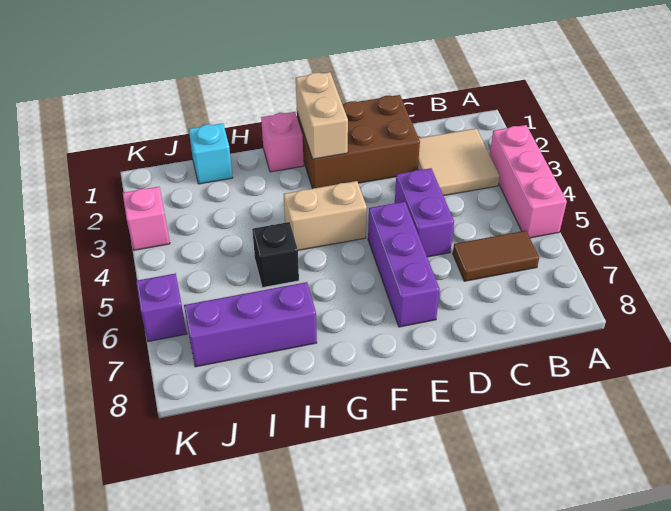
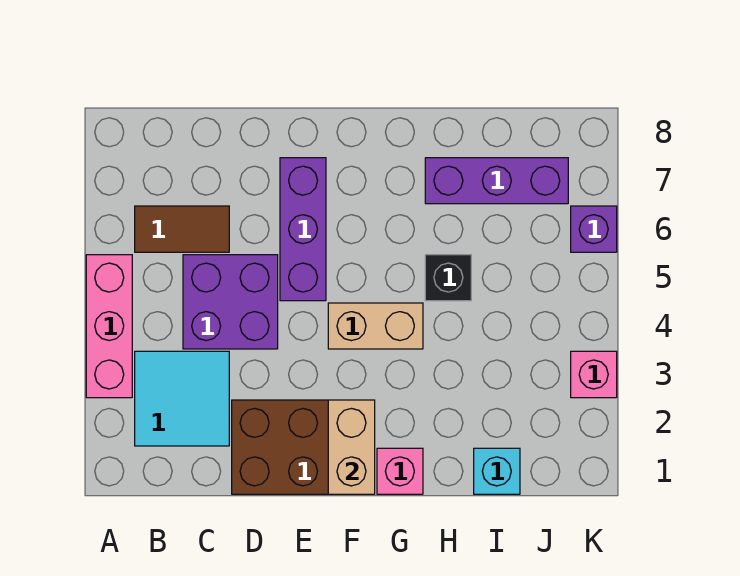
tan tile B2:C3 level 1 -> cyan tile B2:C3 level 1
purple brick D4:D5 level 1 -> purple brick C4:D5 level 1

